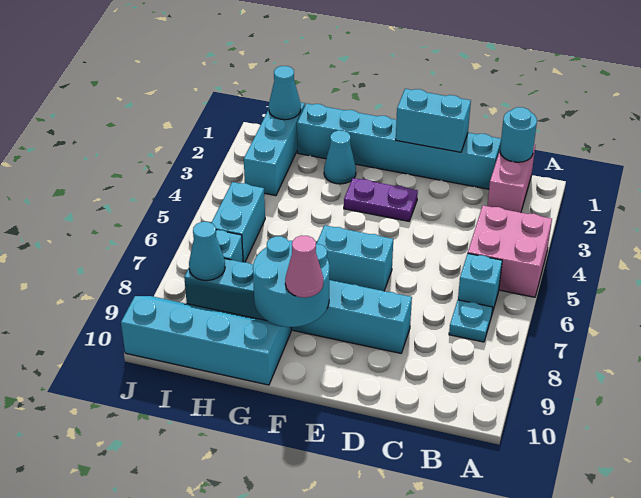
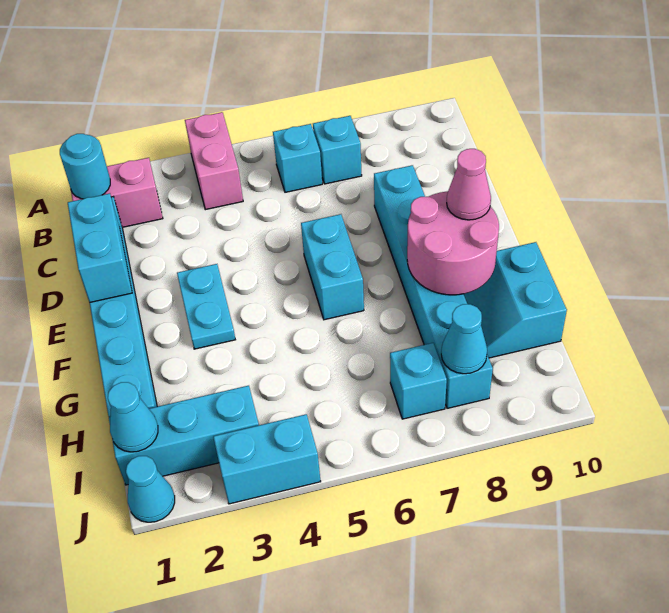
pink brick A4:B5 level 1 -> pink brick A4:B4 level 1
cyan plate B7 level 1 -> cyan brick B7 level 1
purple plate E3:F3 level 1 -> cyan plate E3:F3 level 1
cyan round brick F8:G9 level 2 -> pink round brick F8:G9 level 2
cyan cone G2 level 1 -> cyan cone J1 level 1
cyan slope G9:J10 level 1 top 10 -> cyan slope G9:H10 level 1 top 10
cyan brick I5:I6 level 1 -> cyan brick J3:J4 level 1

